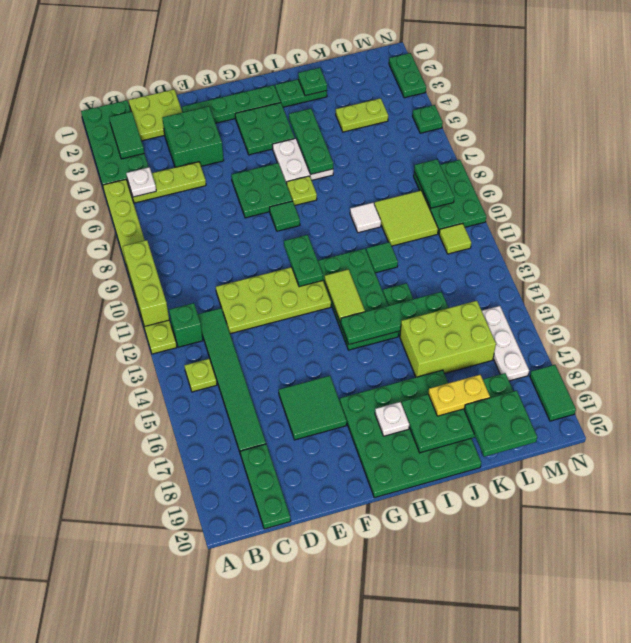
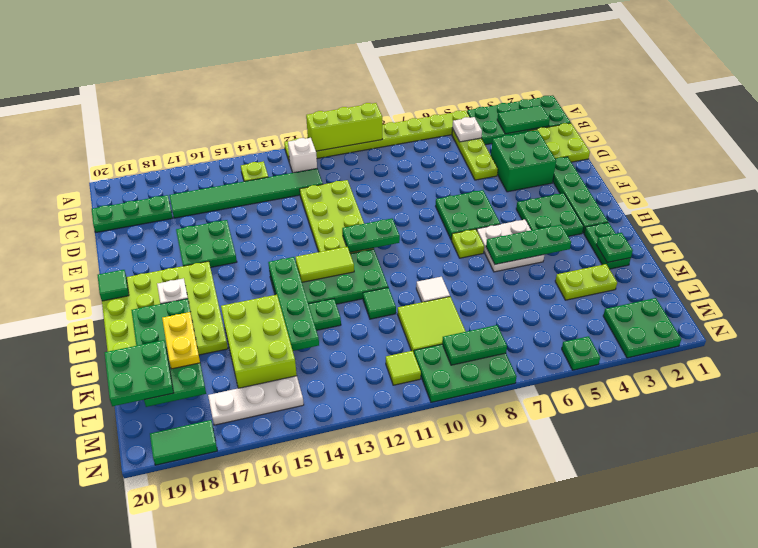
green brick B12 level 1 -> white brick B12 level 1
green tile E16:F17 level 1 -> green plate E16:F17 level 1
green tile G8 level 1 -> green tile G20 level 2
green plate G17:J20 level 1 -> lime plate G17:J20 level 1
lime plate K4:L4 level 1 -> lime plate K3:K4 level 1
green plate N2:N3 level 1 -> green plate M2:N3 level 1

